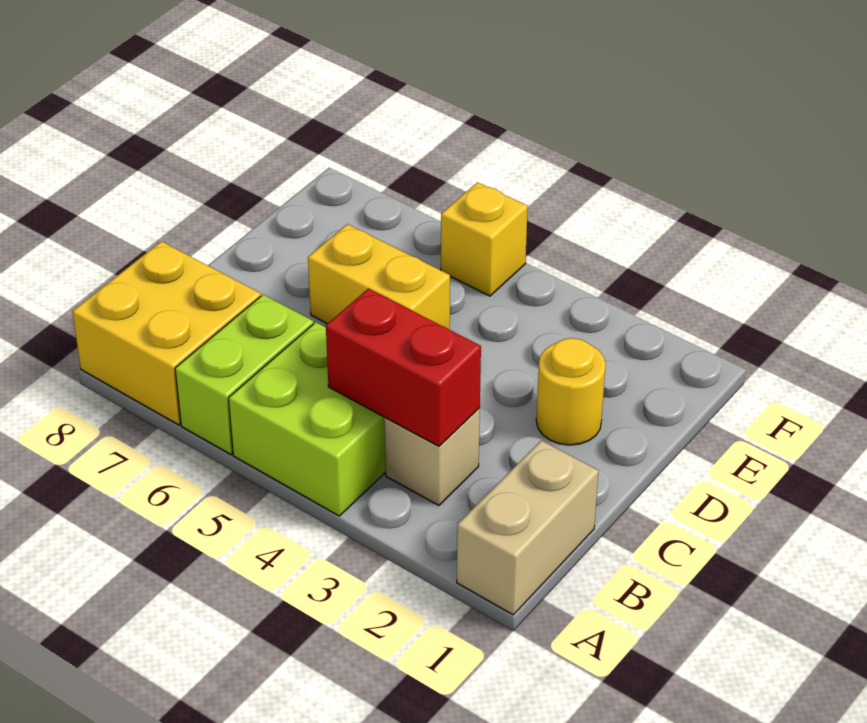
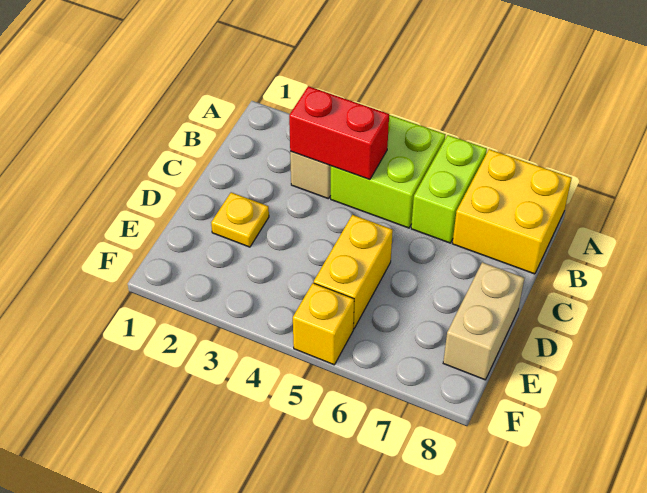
tan brick A1:B1 level 1 -> tan brick D8:E8 level 1
yellow round brick D2 level 1 -> yellow plate D2 level 1
yellow brick D5:D6 level 1 -> yellow brick D5:E5 level 1

